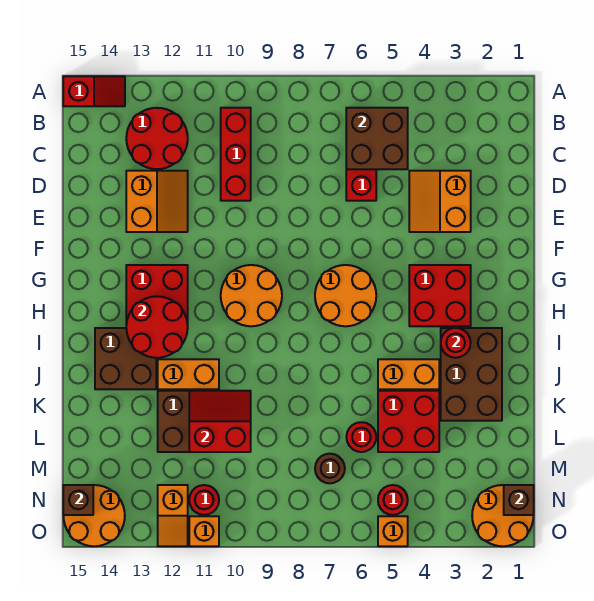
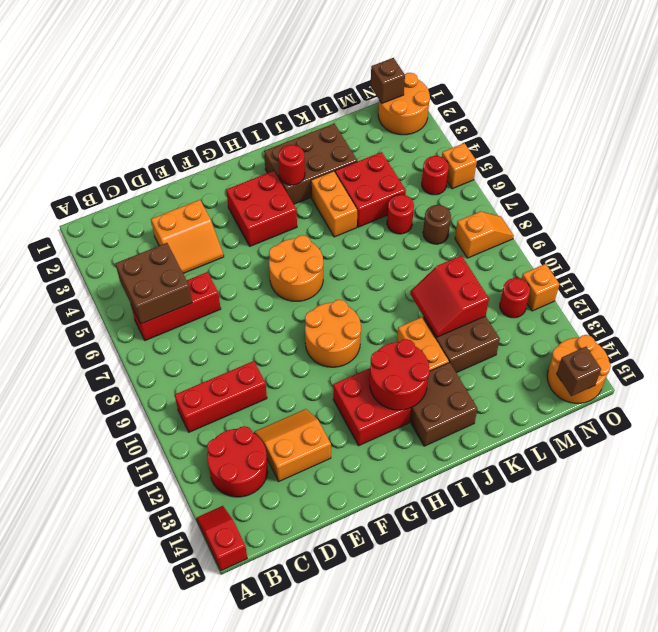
orange slope N12:O12 level 1 top N -> orange slope N8:O8 level 1 top N

